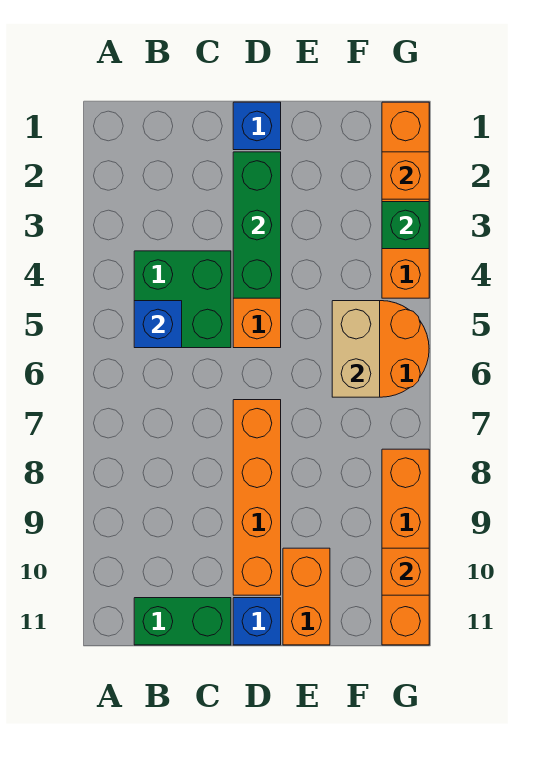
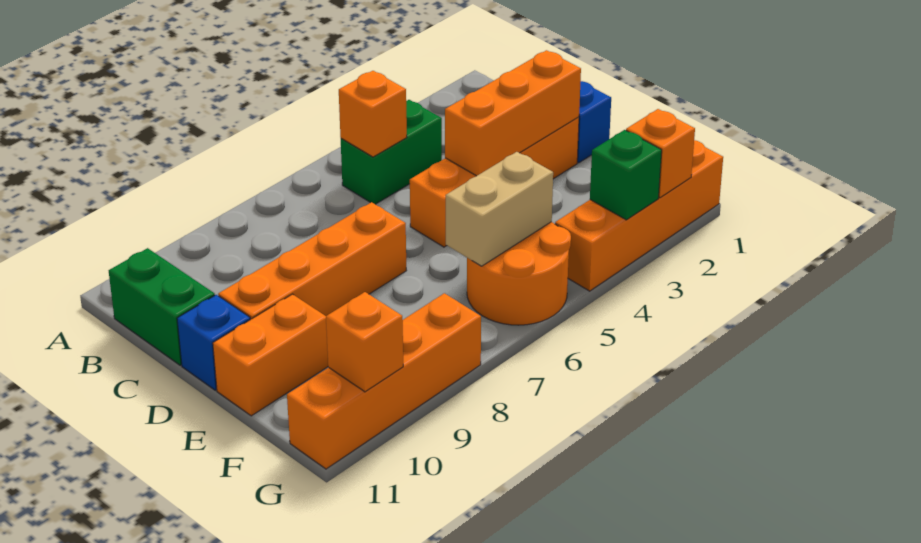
green brick B4:C5 level 1 -> green brick B4:B5 level 1
blue brick B5 level 2 -> orange brick B5 level 2
green brick D2:D4 level 2 -> orange brick D2:D4 level 2

